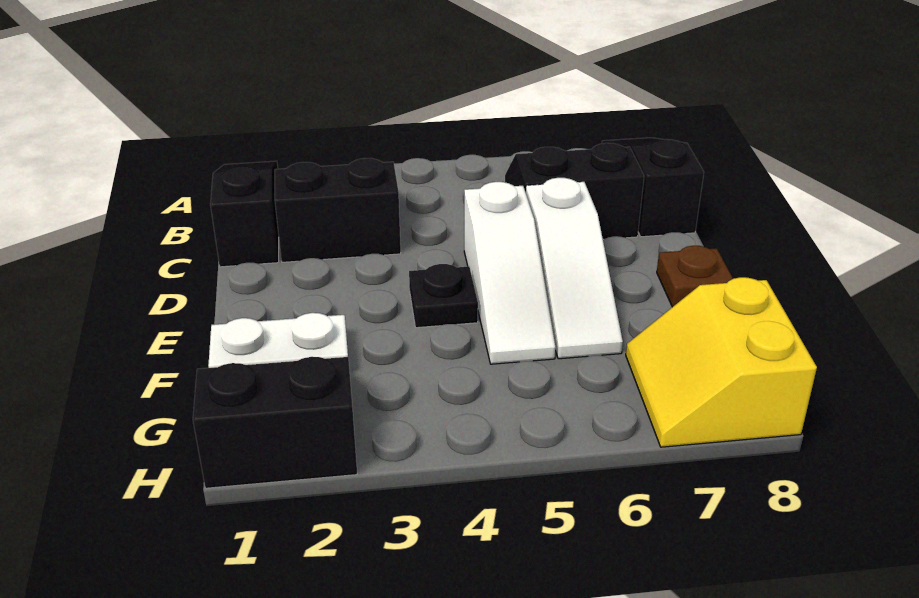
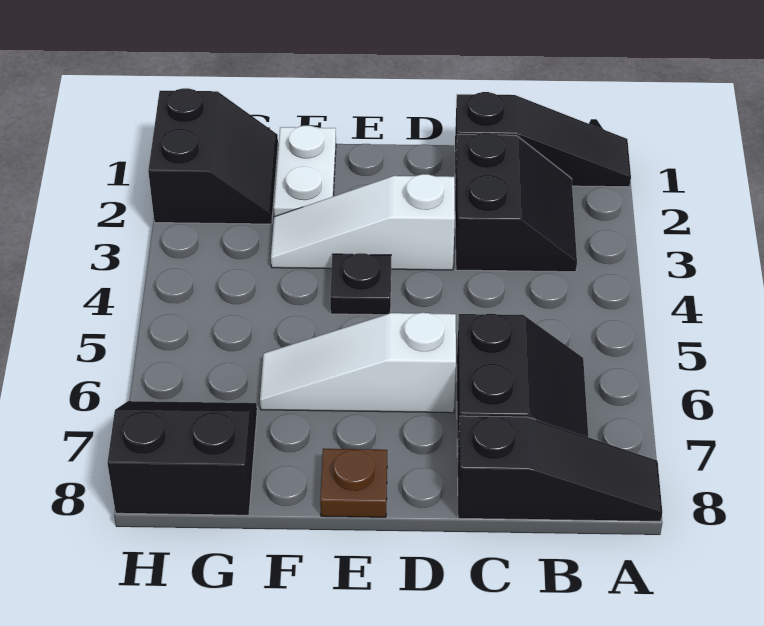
white slope D5:F5 level 1 top D -> white slope D3:F3 level 1 top D
yellow slope G7:H8 level 1 top 8 -> black slope G7:H8 level 1 top 8

